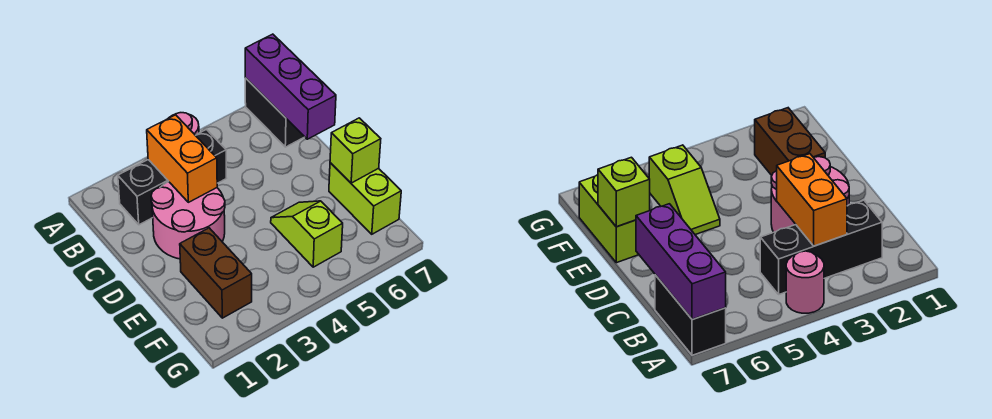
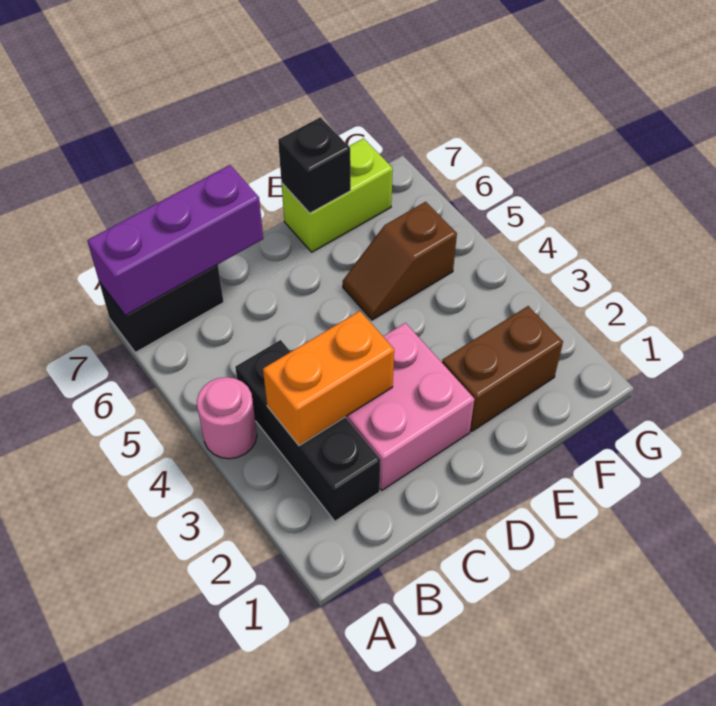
pink round brick C2:D3 level 1 -> pink brick C2:D3 level 1
lime slope E5:F5 level 1 top F -> brown slope E5:F5 level 1 top F
lime brick E7 level 2 -> black brick E7 level 2

